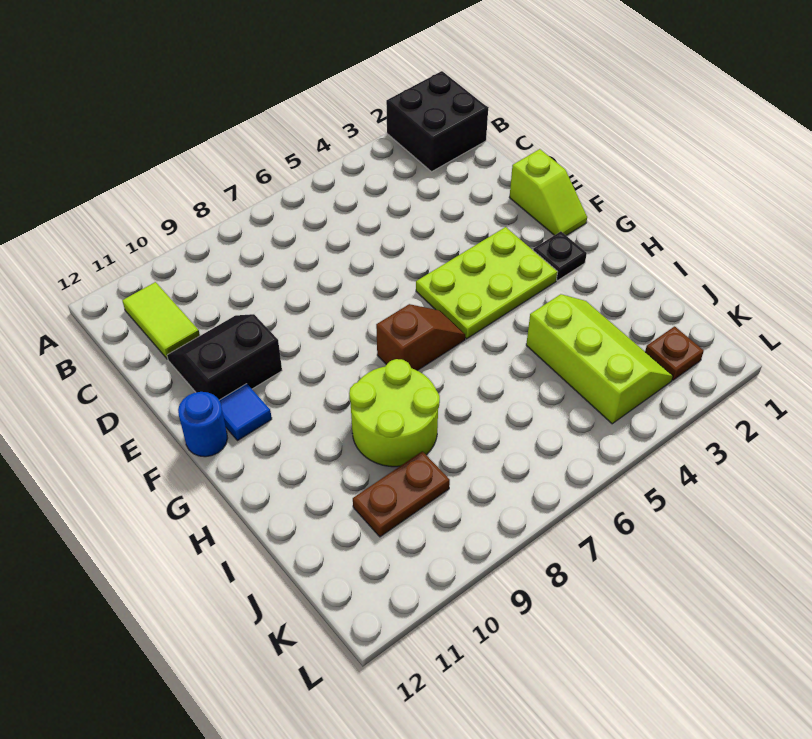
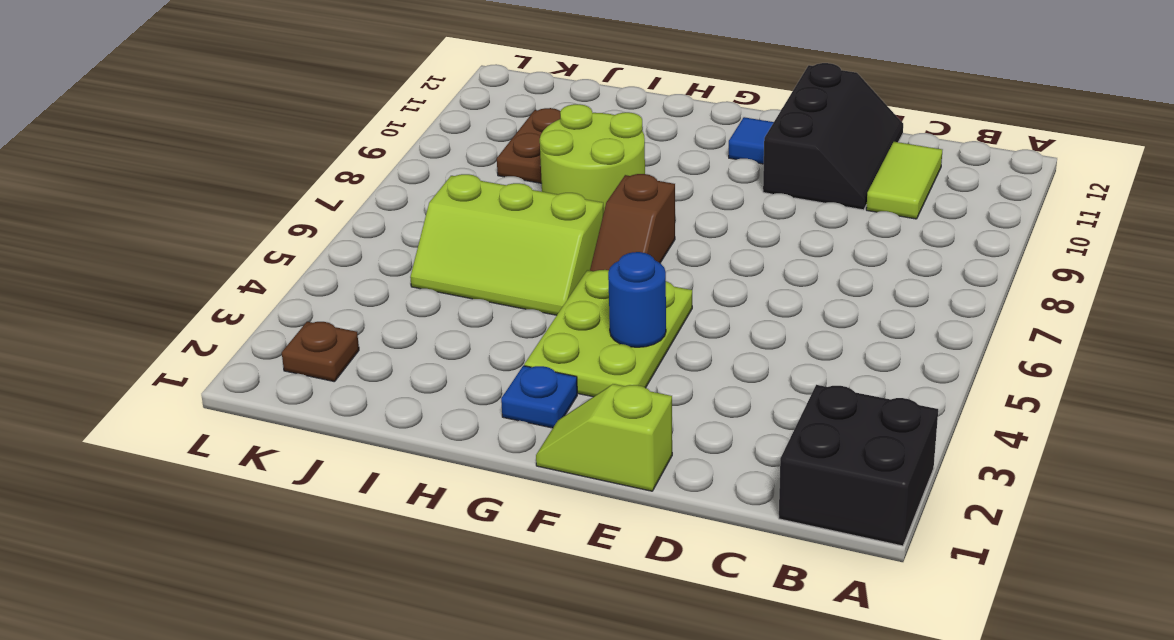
lime tile B11:C11 level 1 -> lime tile C10:C11 level 1
black slope D10:E11 level 1 top E -> black slope D10:E12 level 1 top E
blue round brick F12 level 1 -> blue round brick F4 level 2
black plate G2 level 1 -> blue plate G2 level 1
lime slope I3:K4 level 1 top 4 -> lime slope H5:J6 level 1 top 6

